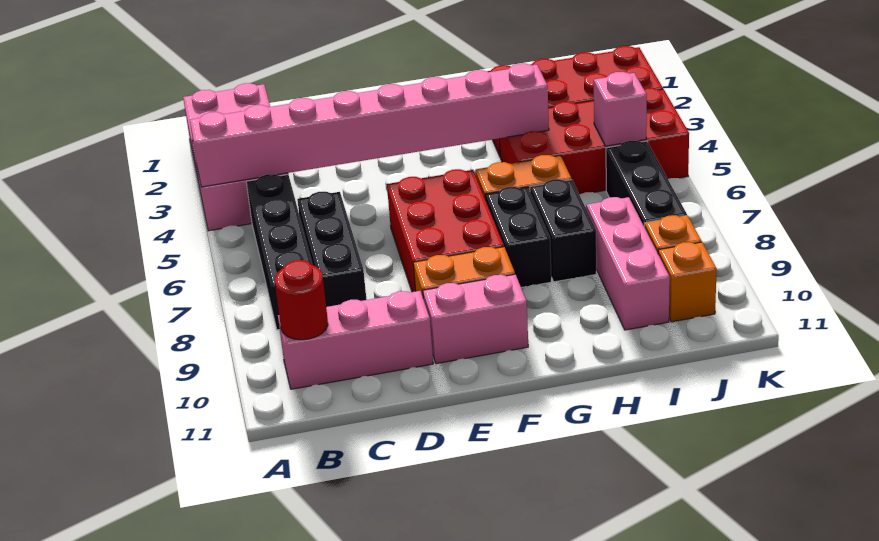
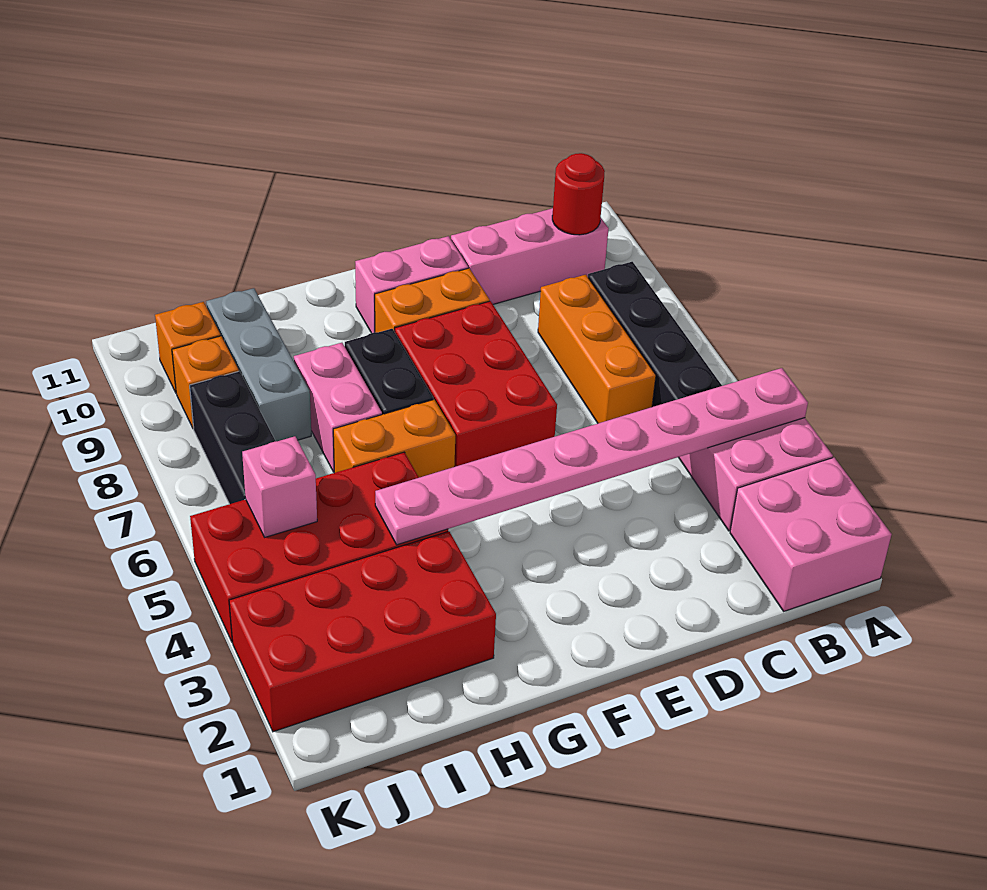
pink brick A4:H4 level 2 -> pink plate A4:H4 level 2
black brick C6:C8 level 1 -> orange brick C6:C8 level 1
black brick H7:H8 level 1 -> pink brick H7:H8 level 1
pink brick I8:I10 level 1 -> grey brick I8:I10 level 1

